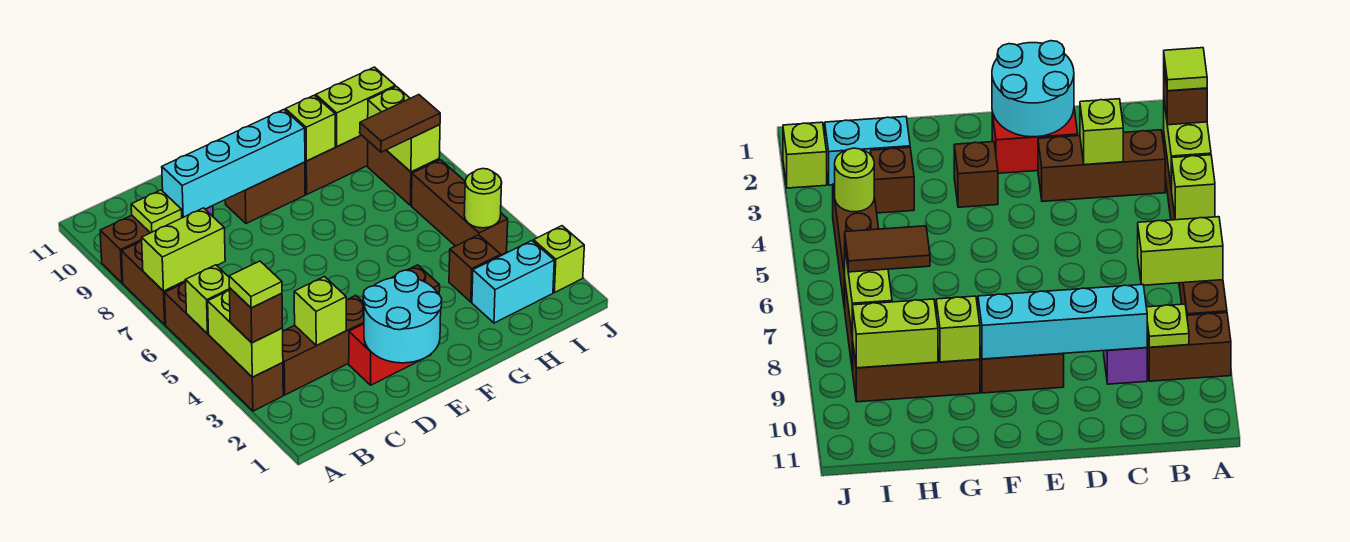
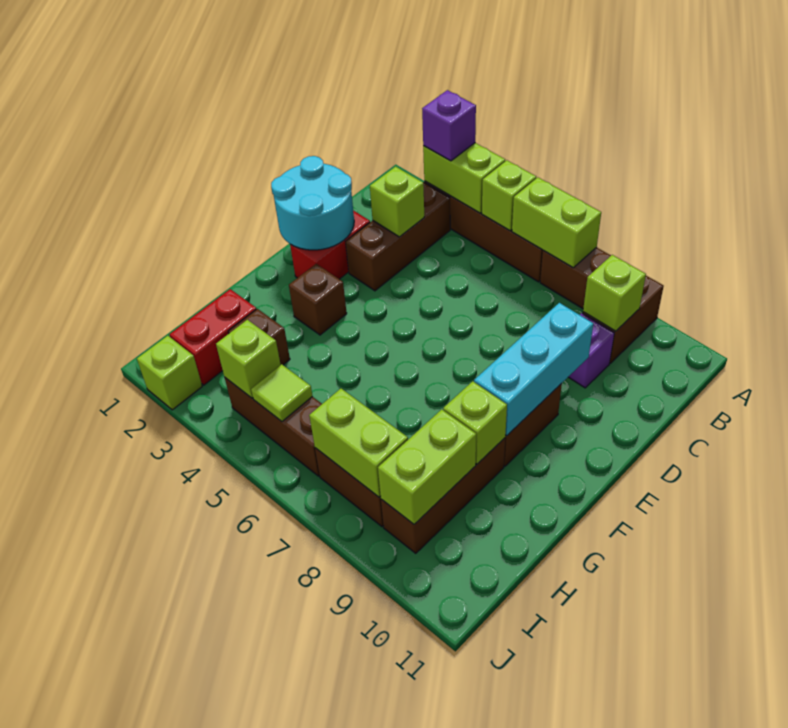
brown brick A3 level 3 -> purple brick A3 level 3
lime tile A3 level 4 -> lime tile I5 level 2
lime brick A7:B7 level 2 -> lime brick A6:A7 level 2
lime plate B9 level 2 -> lime brick B9 level 2
cyan brick C9:F9 level 2 -> cyan brick D9:F9 level 2
cyan brick H2:I2 level 1 -> red brick H2:I2 level 1
brown tile H7:I7 level 3 -> none
lime round brick I4 level 2 -> lime brick I4 level 2

